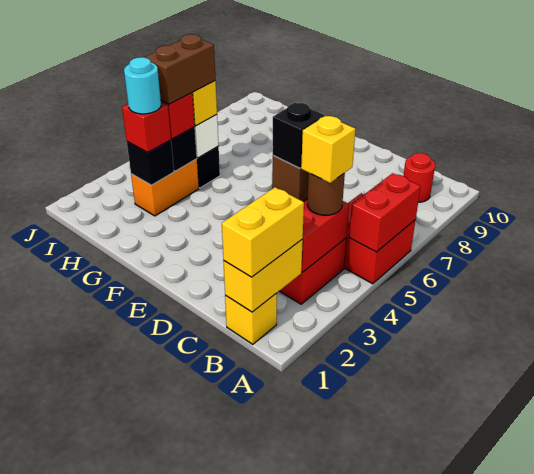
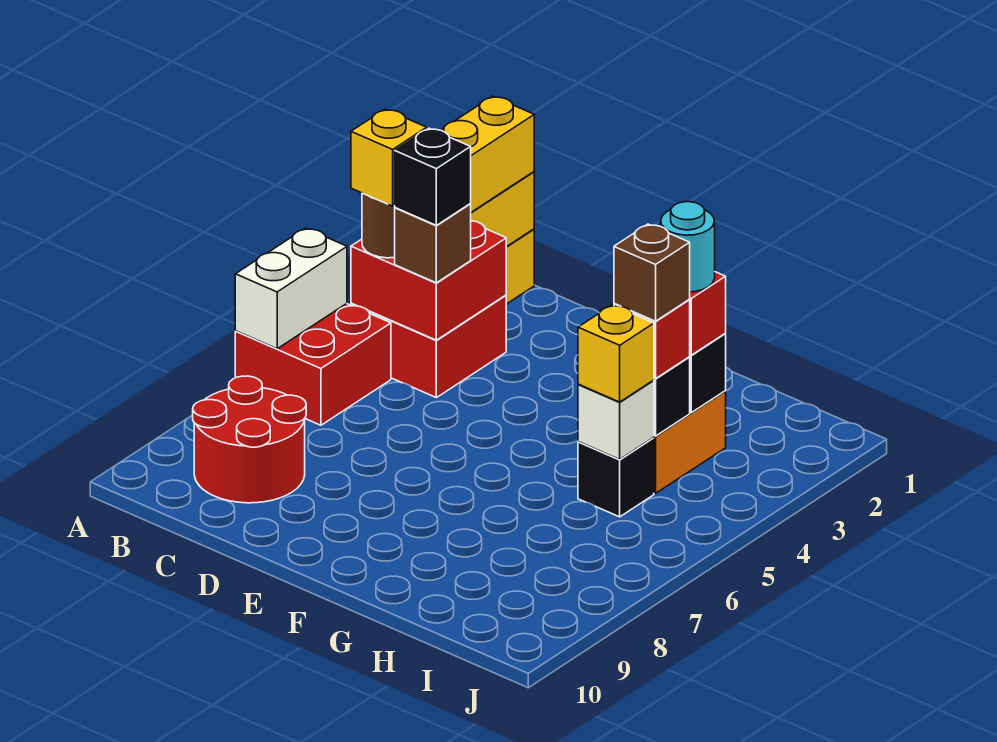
red brick A5:A6 level 2 -> white brick A5:A6 level 2
red round brick B9 level 1 -> red round brick B8:C9 level 1
brown brick H4:H5 level 4 -> brown brick H4 level 4

